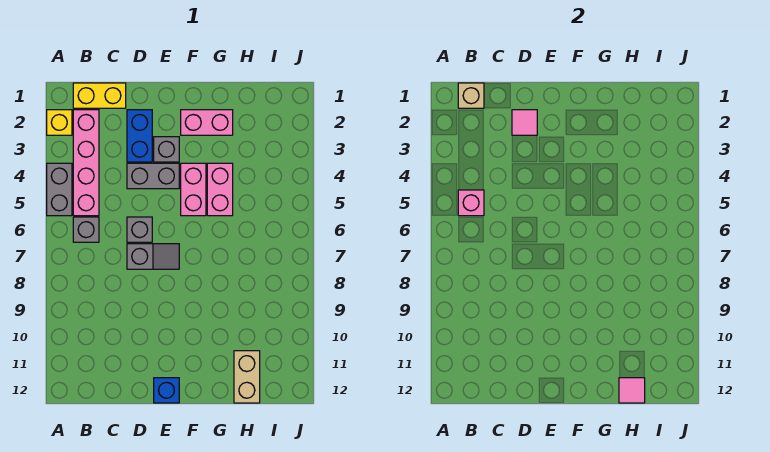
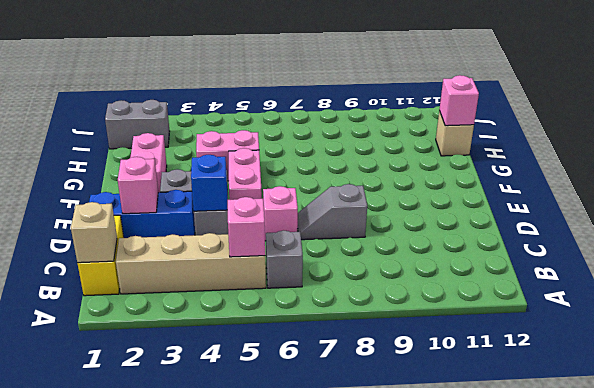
yellow brick A2 level 1 -> none
grey brick A4:A5 level 1 -> grey brick I1:I2 level 1
pink brick B2:B5 level 1 -> tan brick B2:B5 level 1
blue brick D2:D3 level 1 -> blue brick D1:D3 level 1
pink tile D2 level 2 -> pink brick D2 level 2
grey brick D6 level 1 -> pink brick D6 level 1
grey slope D7:E7 level 1 top D -> grey slope D7:D8 level 1 top 8
blue brick E12 level 1 -> blue brick D4 level 2
pink brick F4:F5 level 1 -> pink brick E5:F5 level 1
tan brick H11:H12 level 1 -> tan brick H12 level 1
pink tile H12 level 2 -> pink brick H12 level 2

